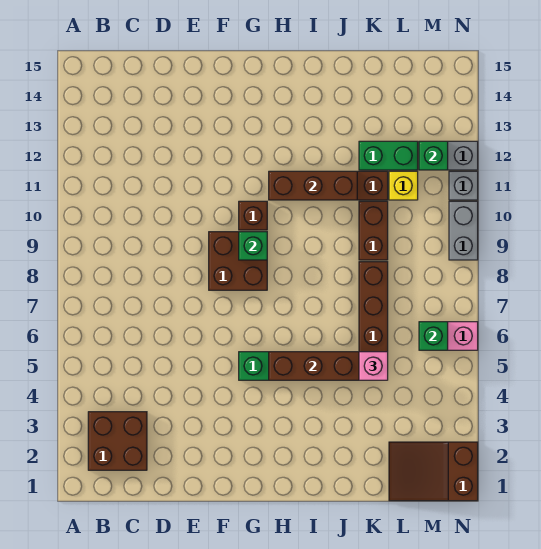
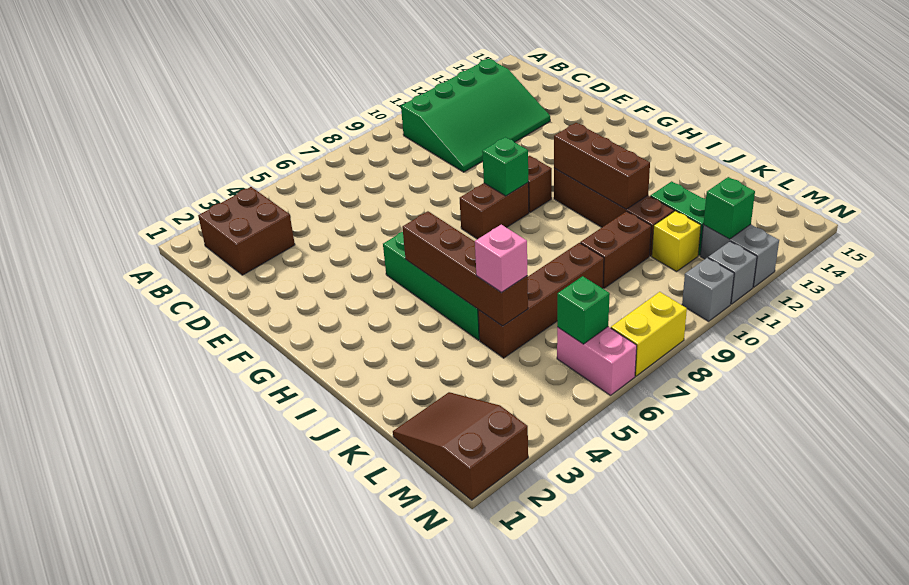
none -> green slope B10:D13 level 1 top B
brown brick F8:G9 level 1 -> brown brick G8:G9 level 1
none -> yellow brick N7:N8 level 1
grey brick N9:N10 level 1 -> grey brick N10 level 1

